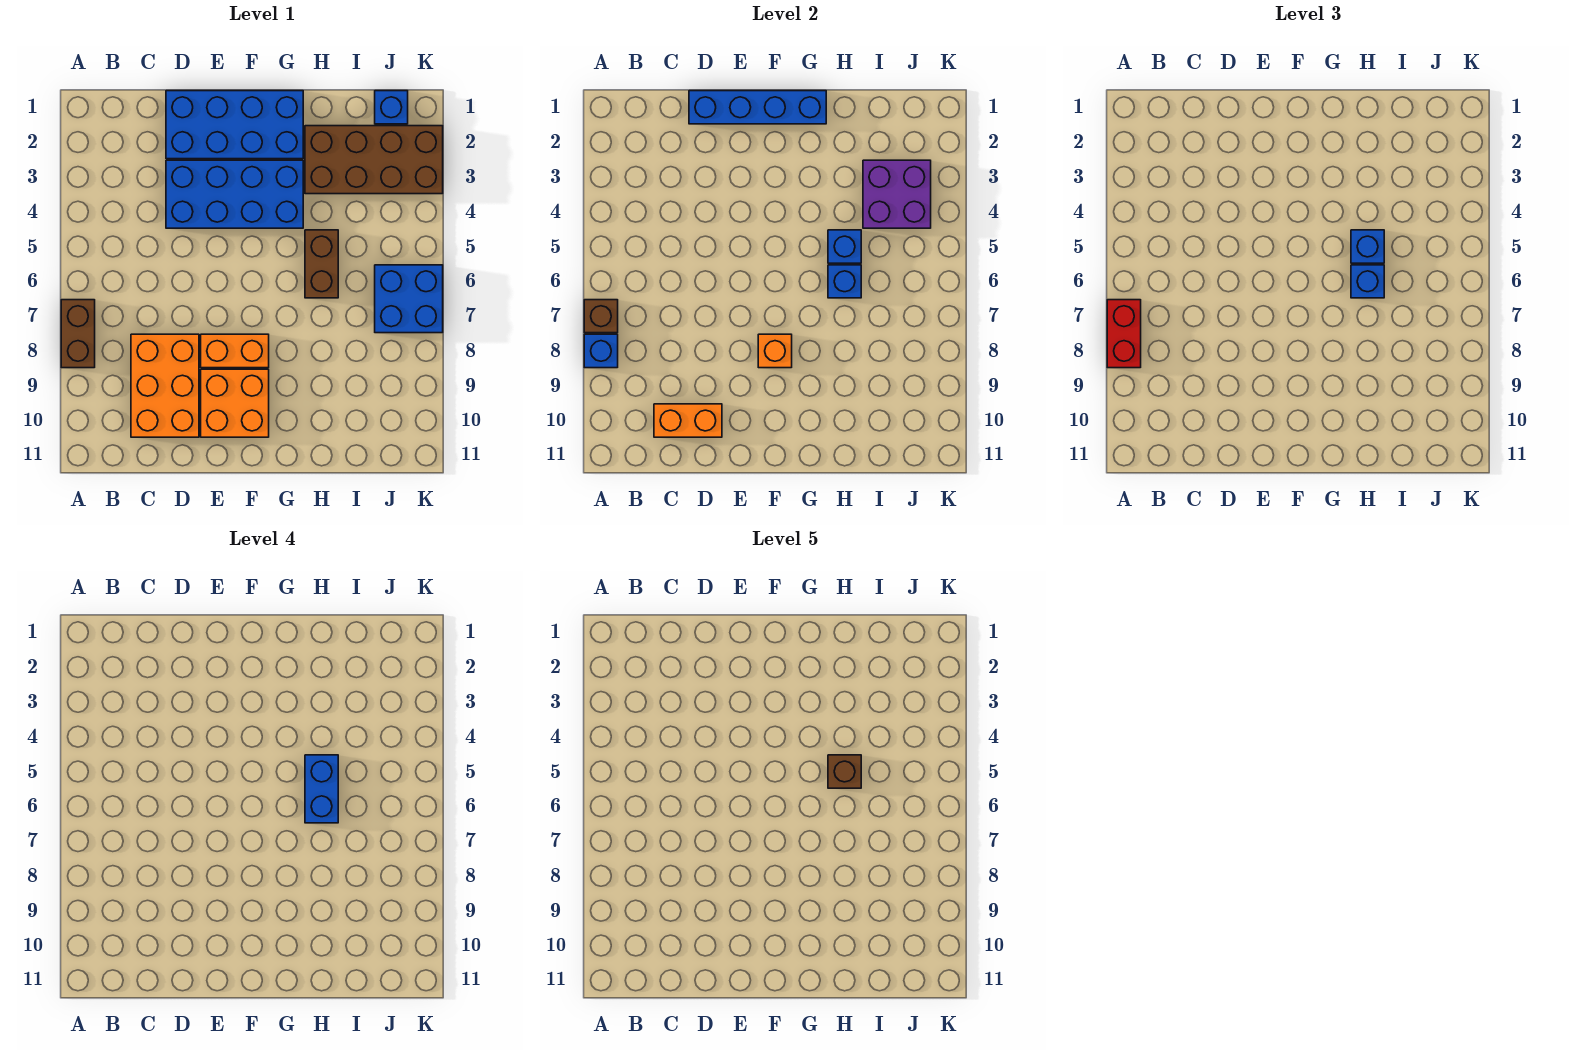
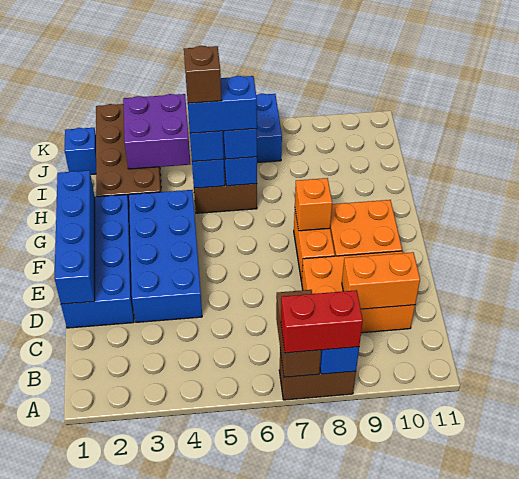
brown brick A7 level 2 -> brown brick A7:B7 level 2
orange brick C10:D10 level 2 -> orange brick C9:C10 level 2

